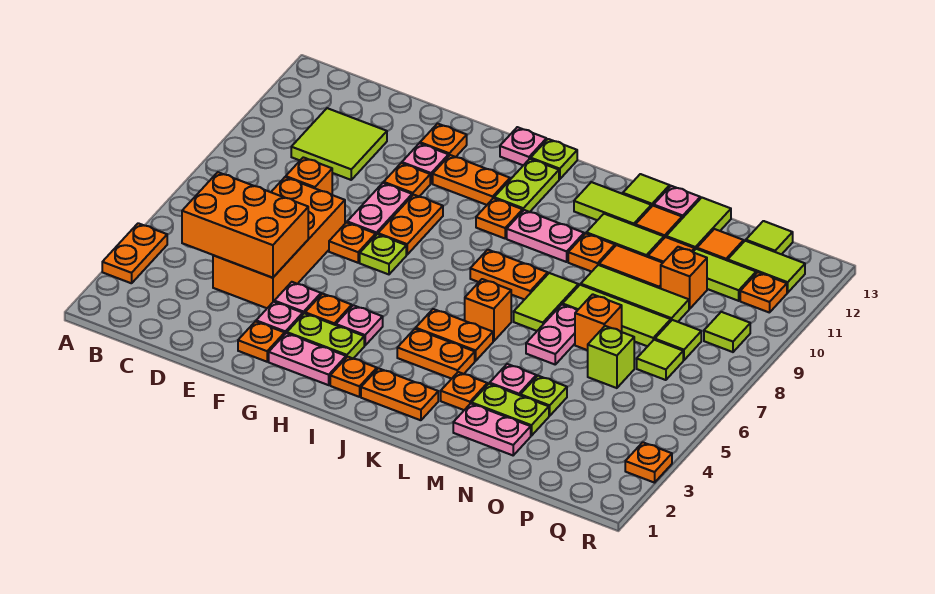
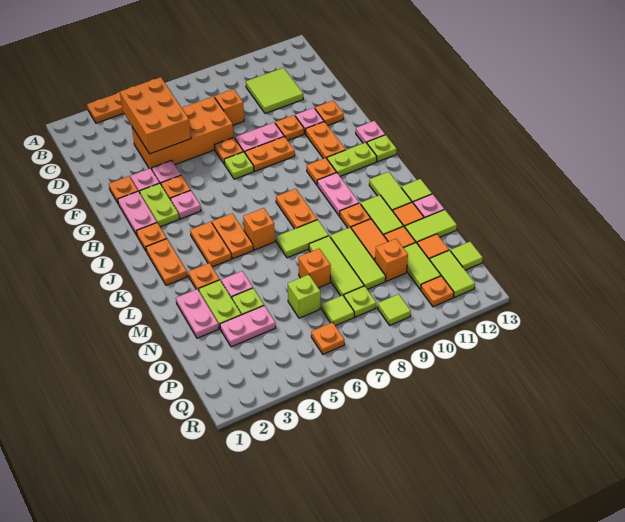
pink plate M6:M7 level 1 -> pink plate O3:O4 level 1
lime tile P8 level 1 -> lime plate P8 level 1
orange plate R3 level 1 -> orange plate Q6 level 1

